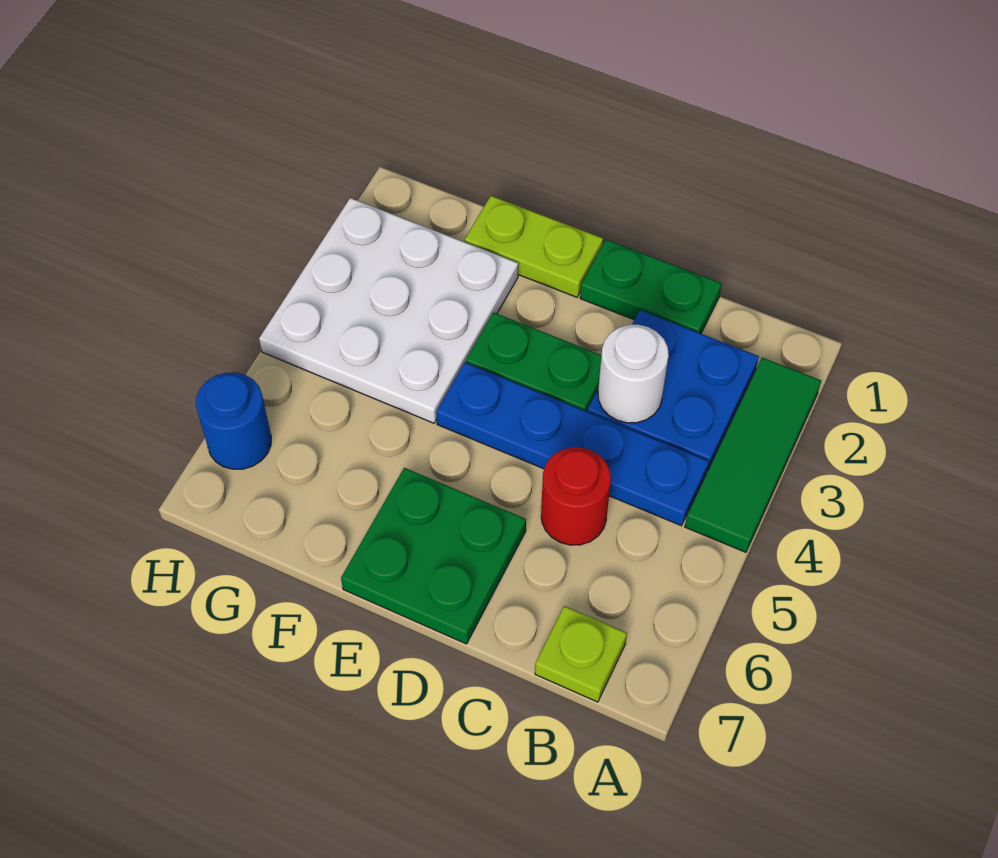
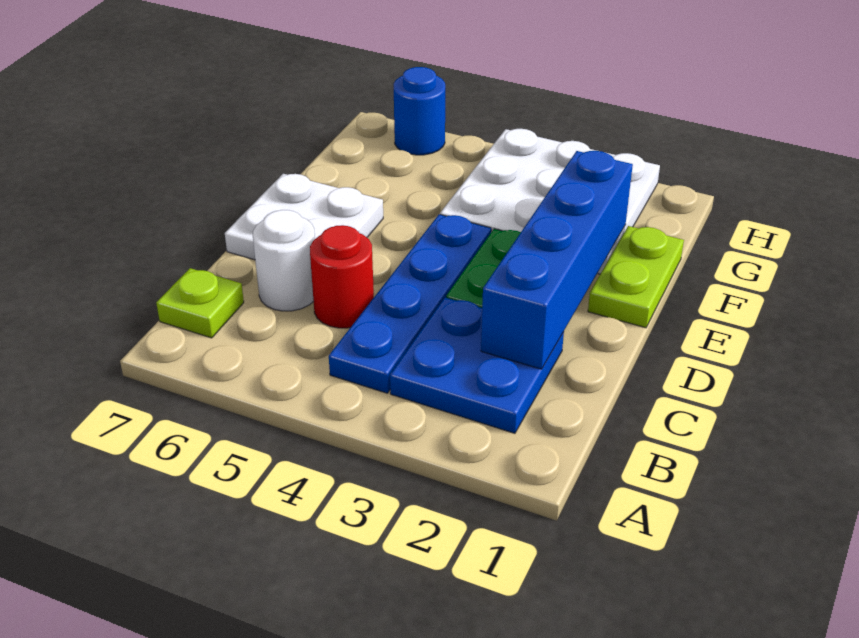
green tile A2:A4 level 1 -> none
green plate C1:D1 level 1 -> none
none -> blue brick C2:F2 level 2
white round brick C3 level 2 -> white round brick C6 level 1
green plate D6:E7 level 1 -> white plate D6:E7 level 1

